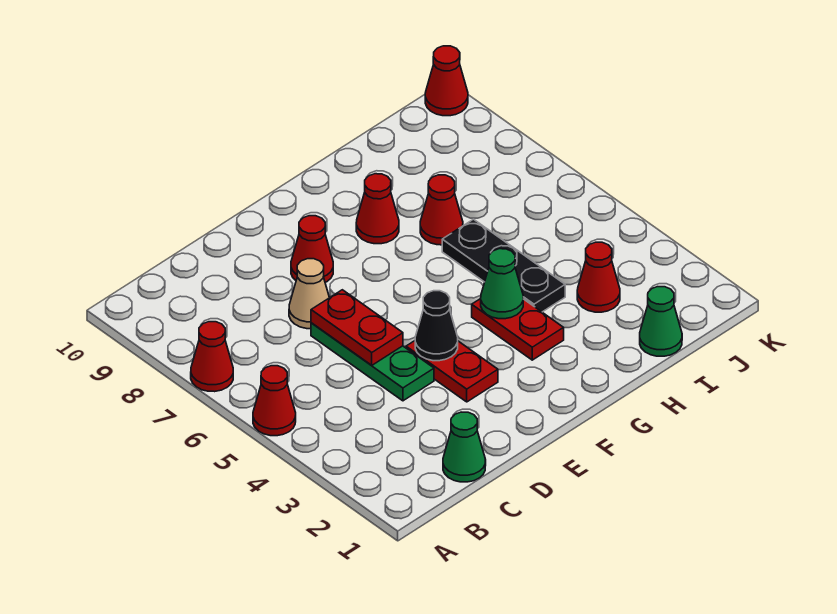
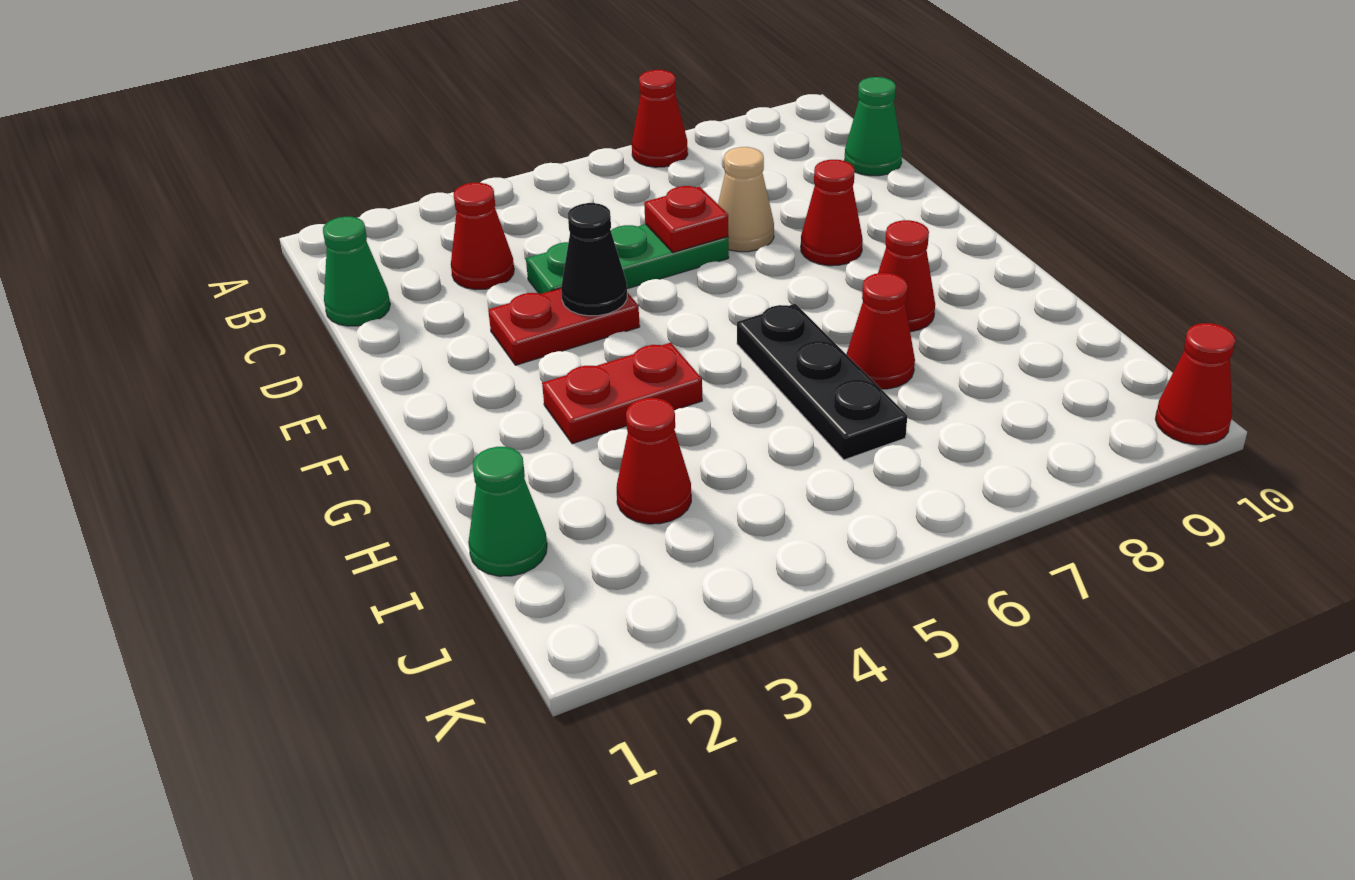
red cone A5 level 1 -> red cone C3 level 1
red plate D5:D6 level 2 -> red plate D6 level 2
green cone G4 level 2 -> green cone C10 level 1
black plate H4:H6 level 1 -> black plate G6:I6 level 1

